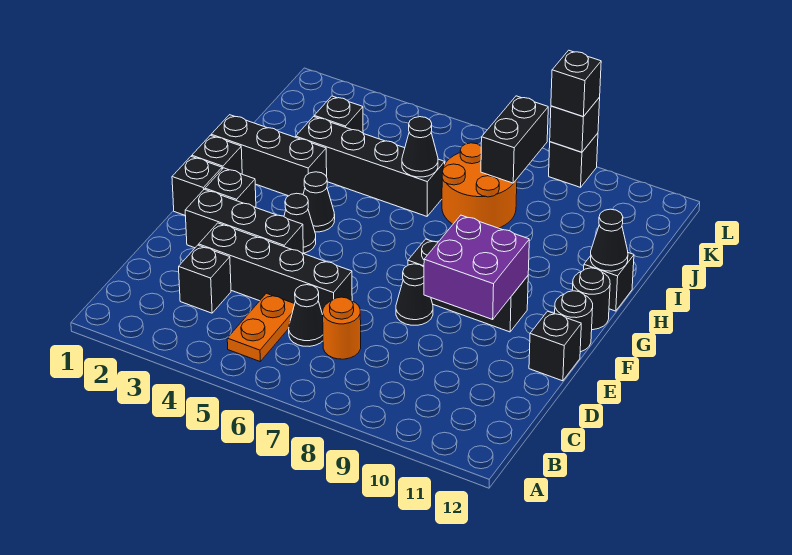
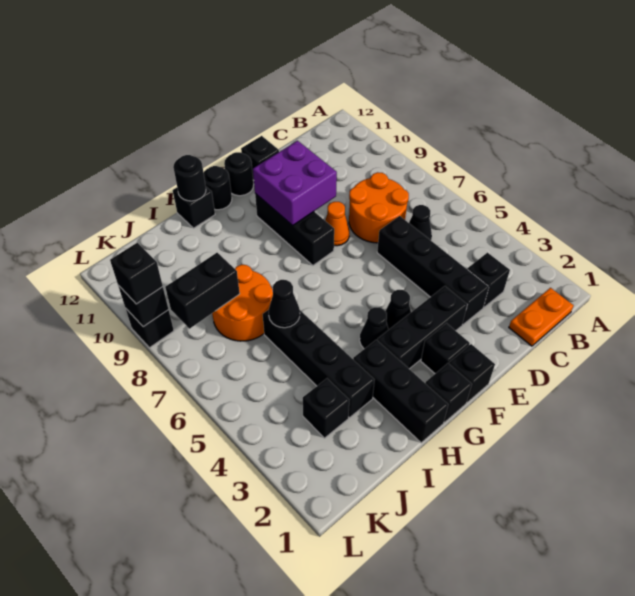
orange plate B5:C5 level 1 -> orange plate B1:C1 level 1
orange round brick C7 level 1 -> orange round brick C7:D8 level 1
black brick E2:E4 level 1 -> black brick E3:G3 level 1
black cone E8 level 1 -> orange cone E8 level 1
black cone H12 level 2 -> black round brick H12 level 2

